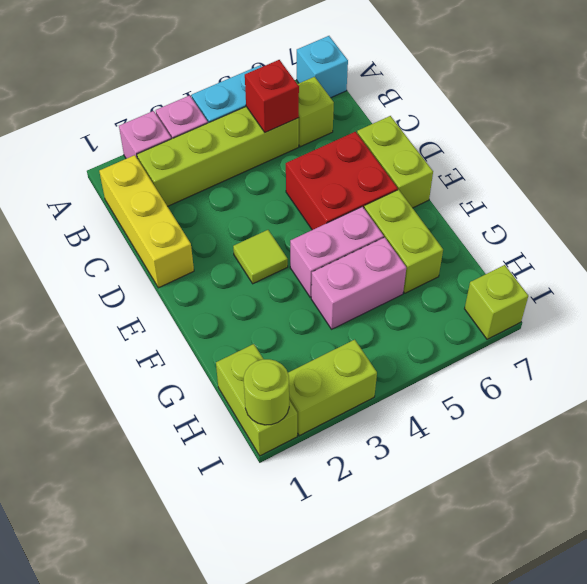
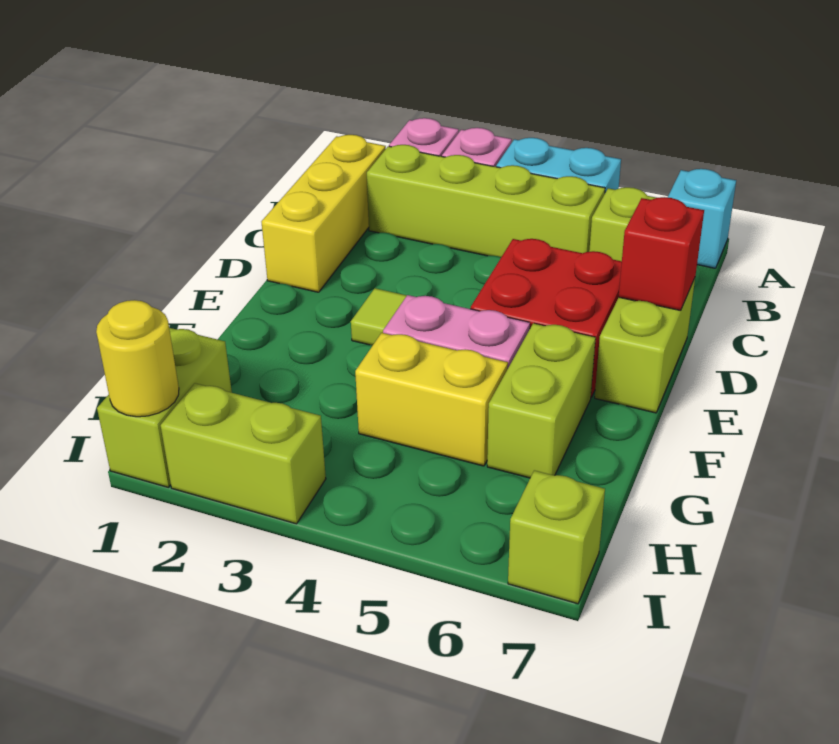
red brick B5 level 2 -> red brick D7 level 2
pink brick G4:G5 level 1 -> yellow brick G4:G5 level 1
lime round brick I1 level 2 -> yellow round brick I1 level 2

